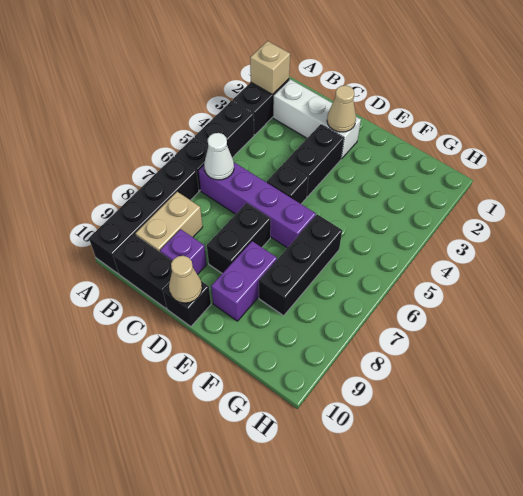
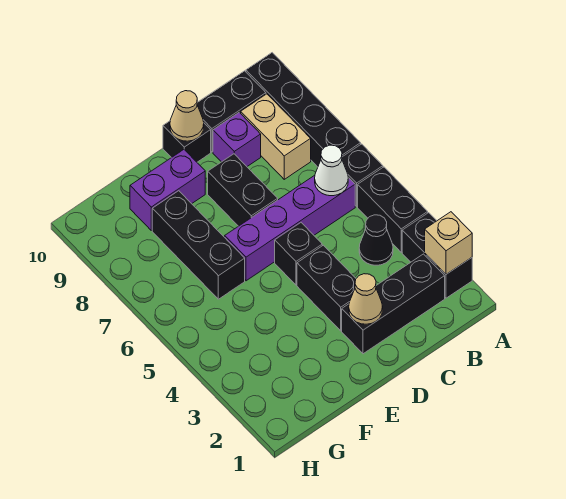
white brick B2:D2 level 1 -> black brick B2:D2 level 1
none -> black cone B4 level 1
purple brick E8:E9 level 1 -> purple brick E9:F9 level 1

